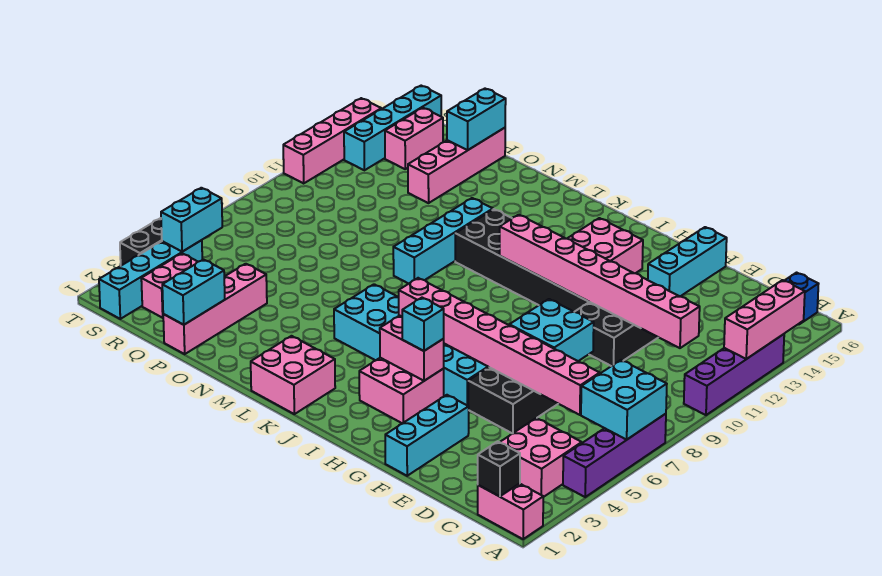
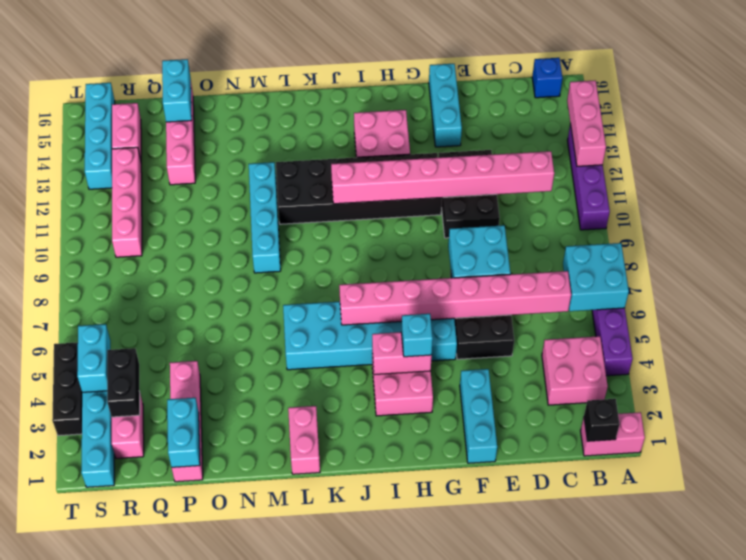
pink brick K1:L2 level 1 -> pink brick L1:L2 level 1
none -> black brick R3:R4 level 2
pink brick T11:T14 level 1 -> pink brick R10:R13 level 1

